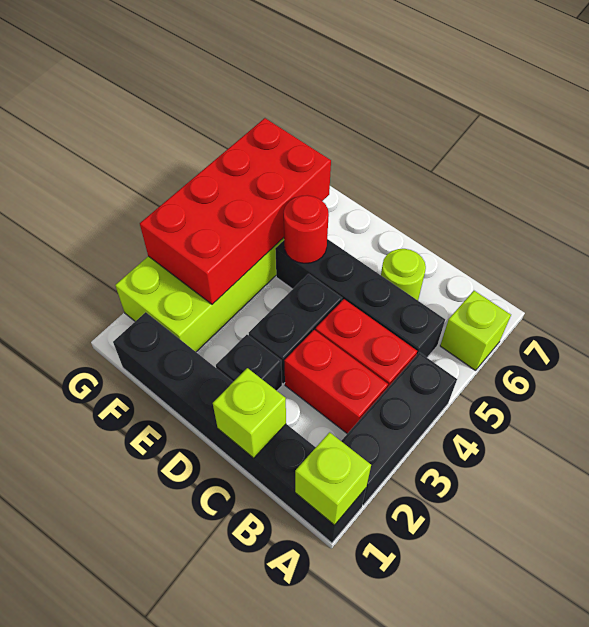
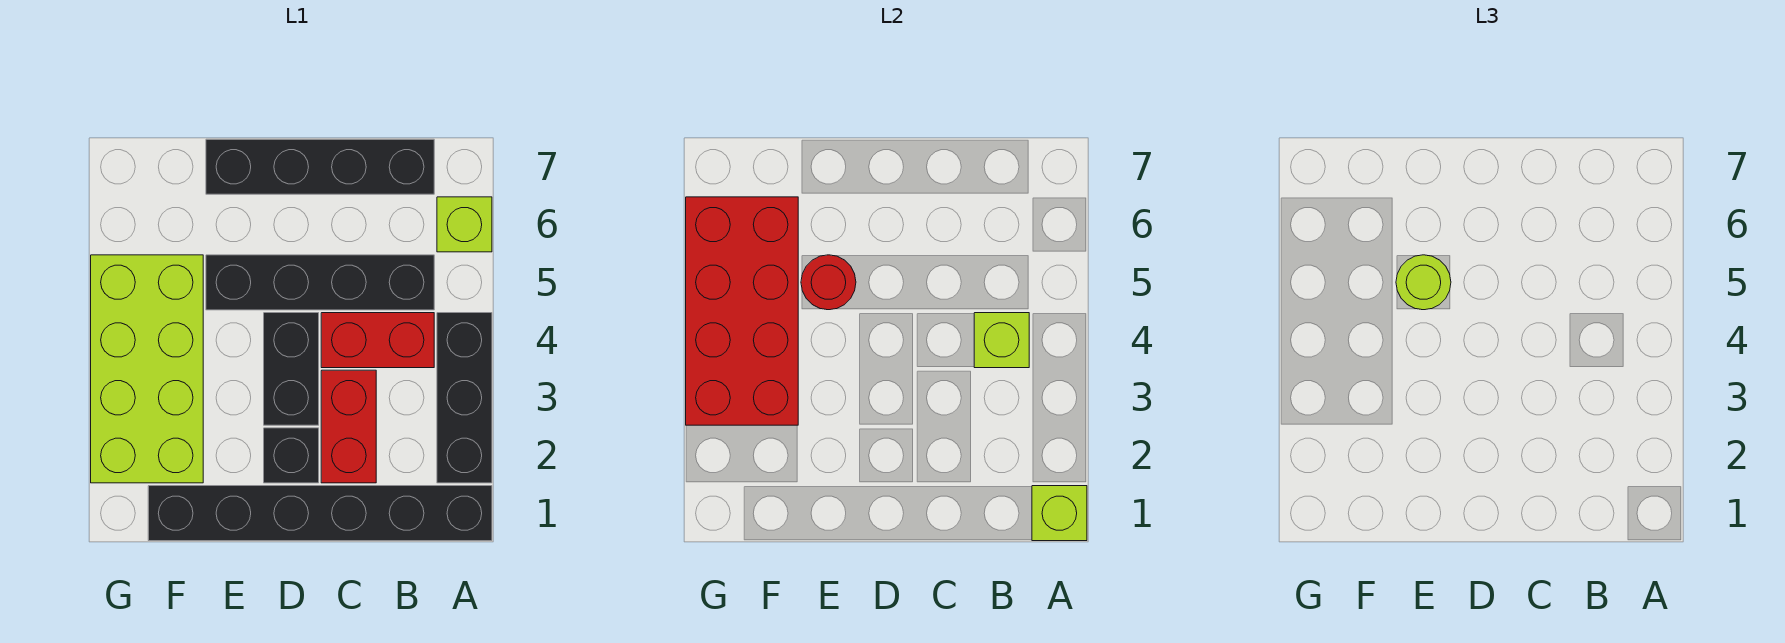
red brick B3:C3 level 1 -> red brick C2:C3 level 1
none -> black brick B7:E7 level 1
lime brick C1 level 2 -> lime brick B4 level 2
lime round brick C6 level 1 -> lime round brick E5 level 3

